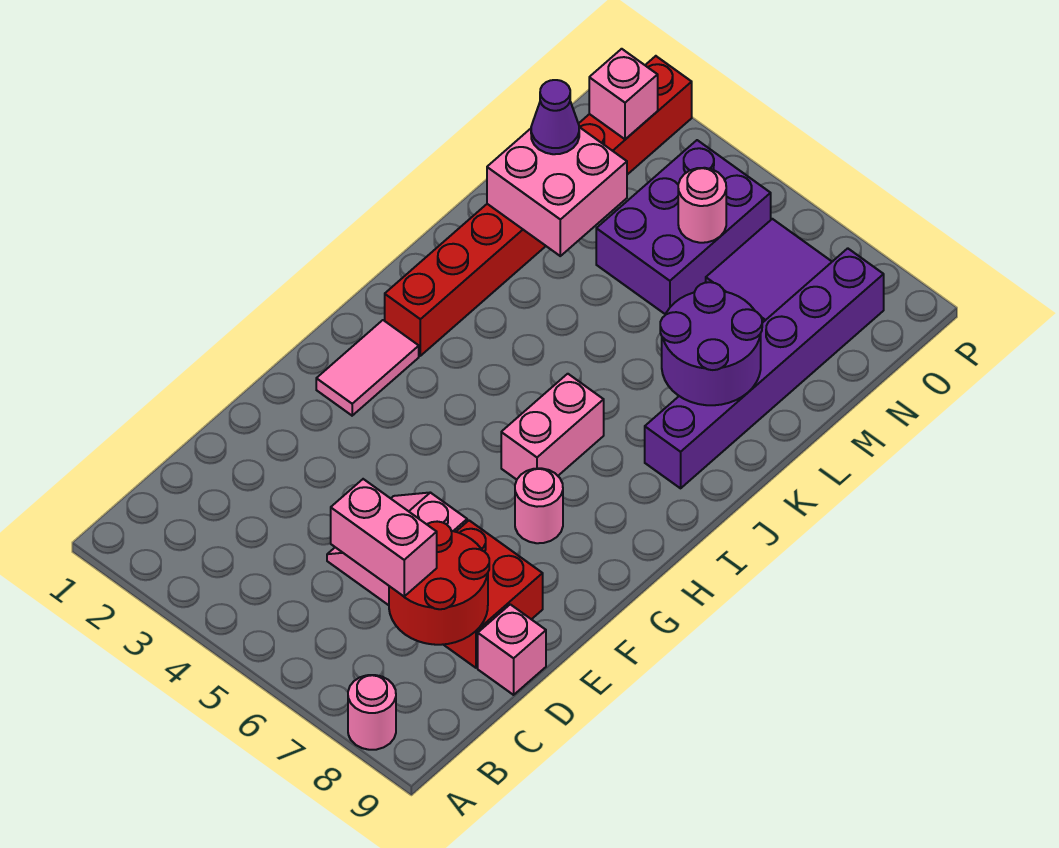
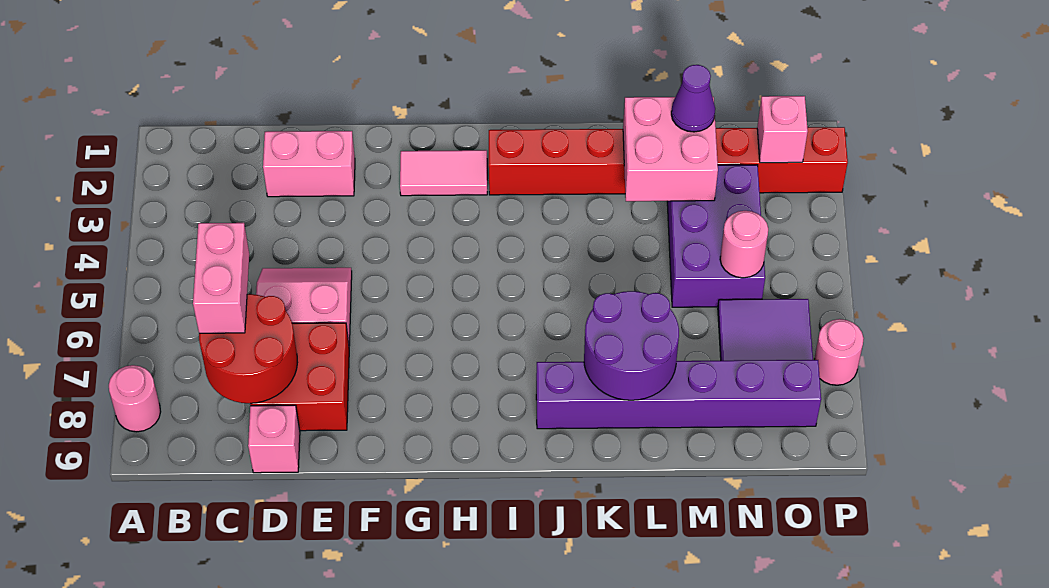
pink round brick G7 level 1 -> pink round brick P7 level 1
pink brick H6:I6 level 1 -> pink brick D2:E2 level 1
purple brick M4:O5 level 1 -> purple brick M3:N5 level 1

